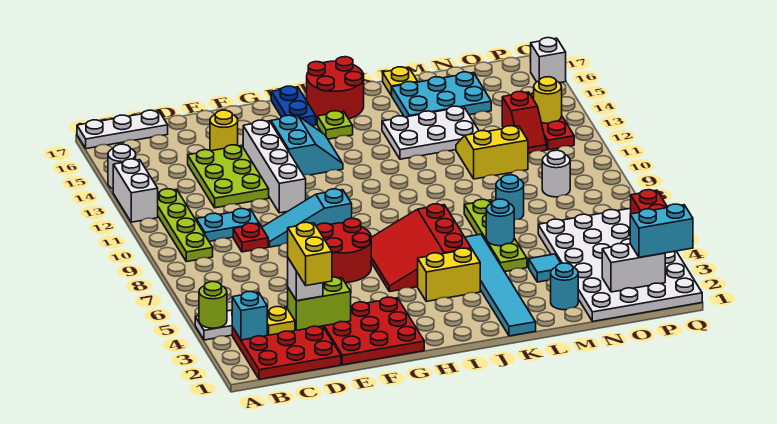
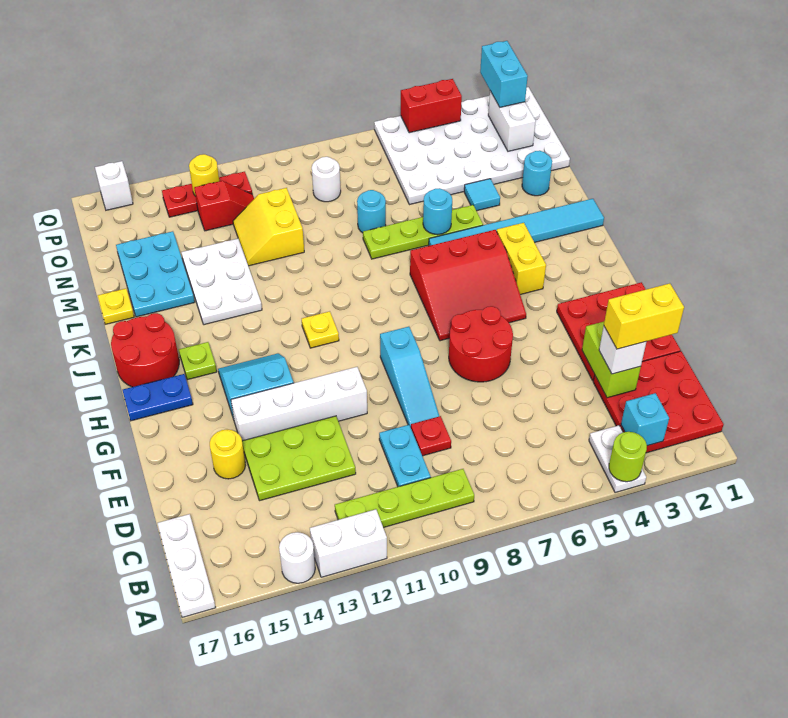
yellow plate C3 level 2 -> yellow plate I11 level 1

